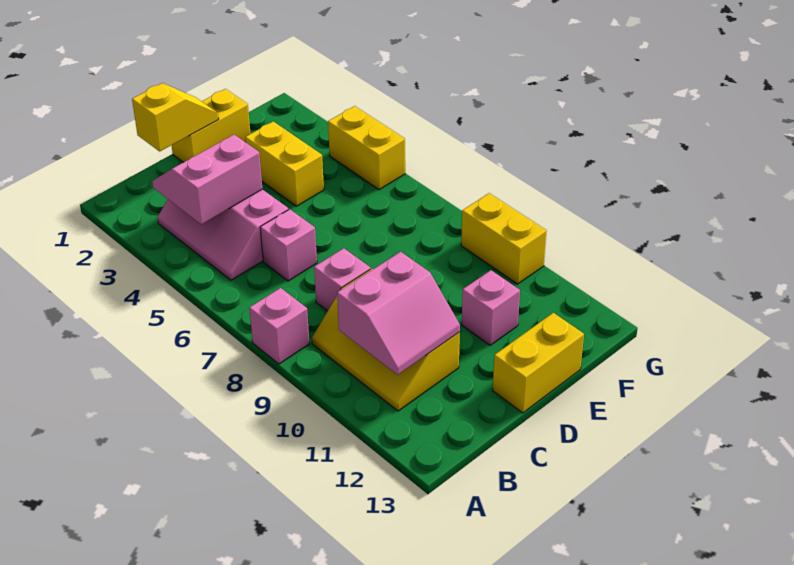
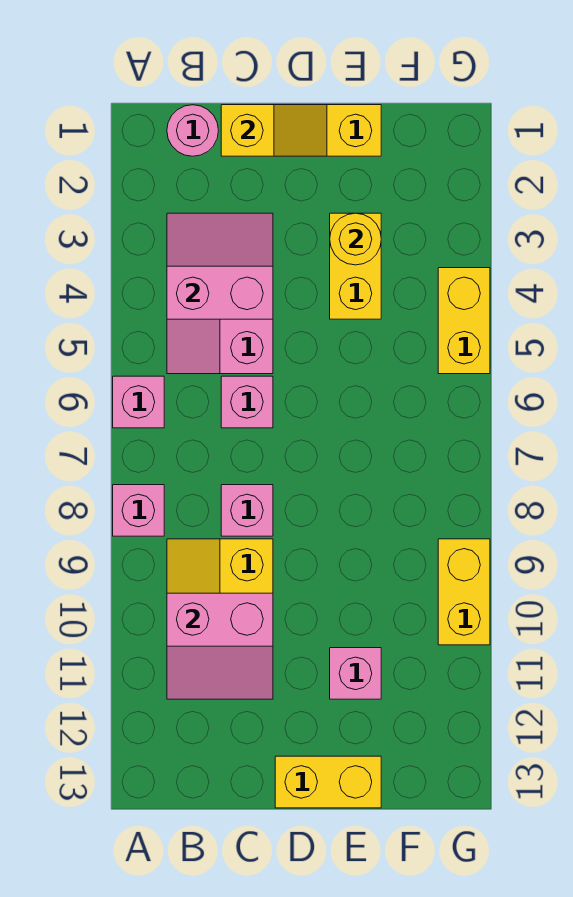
none -> pink brick A6 level 1
none -> pink round brick B1 level 1
none -> yellow round brick E3 level 2

